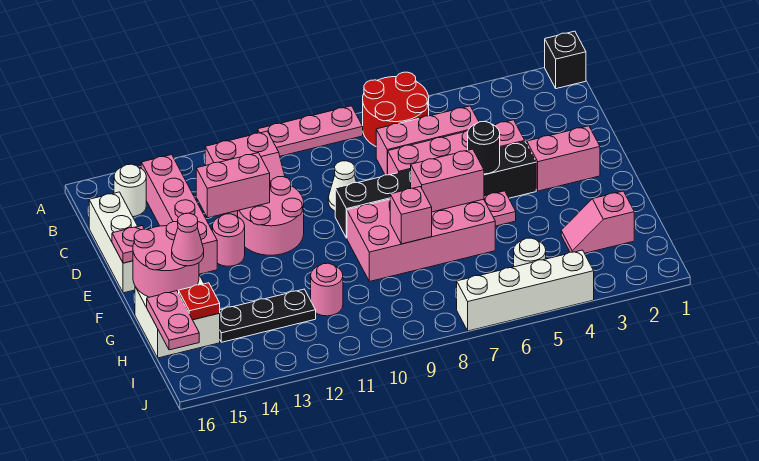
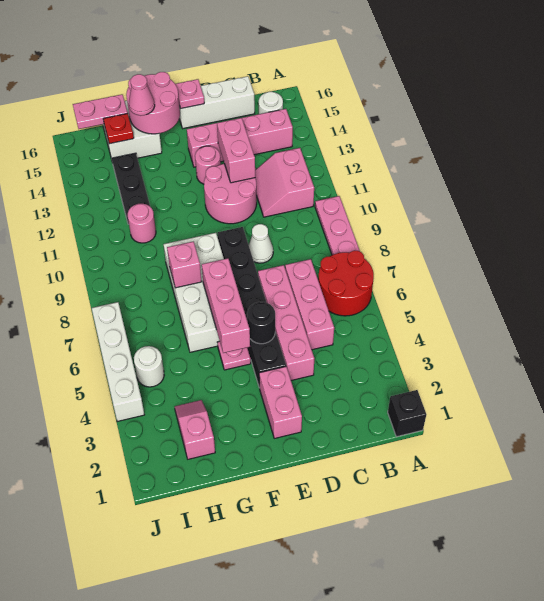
pink brick F6:G9 level 1 -> white brick F6:G9 level 1
pink brick F6:F7 level 2 -> pink brick F5:F7 level 2

